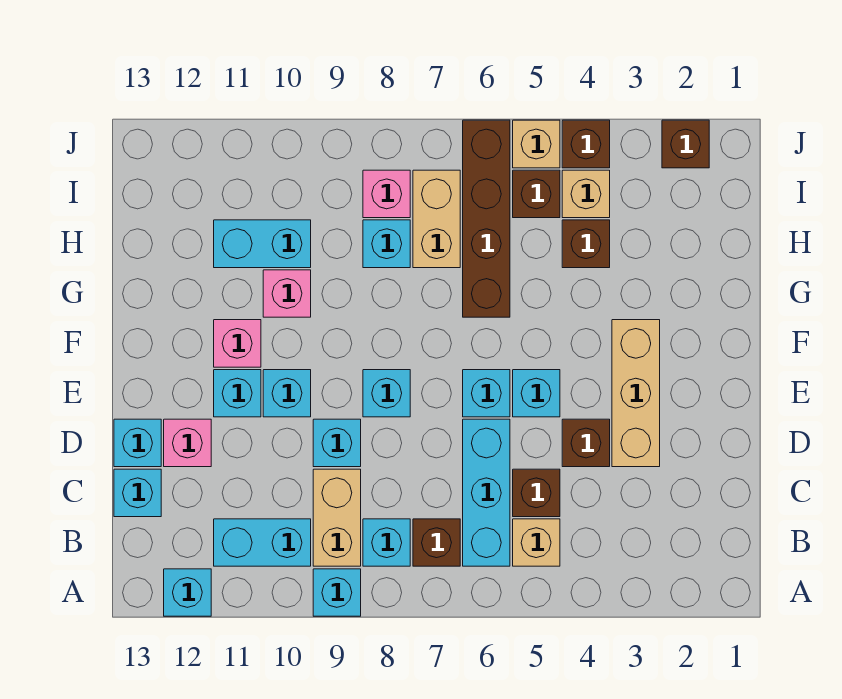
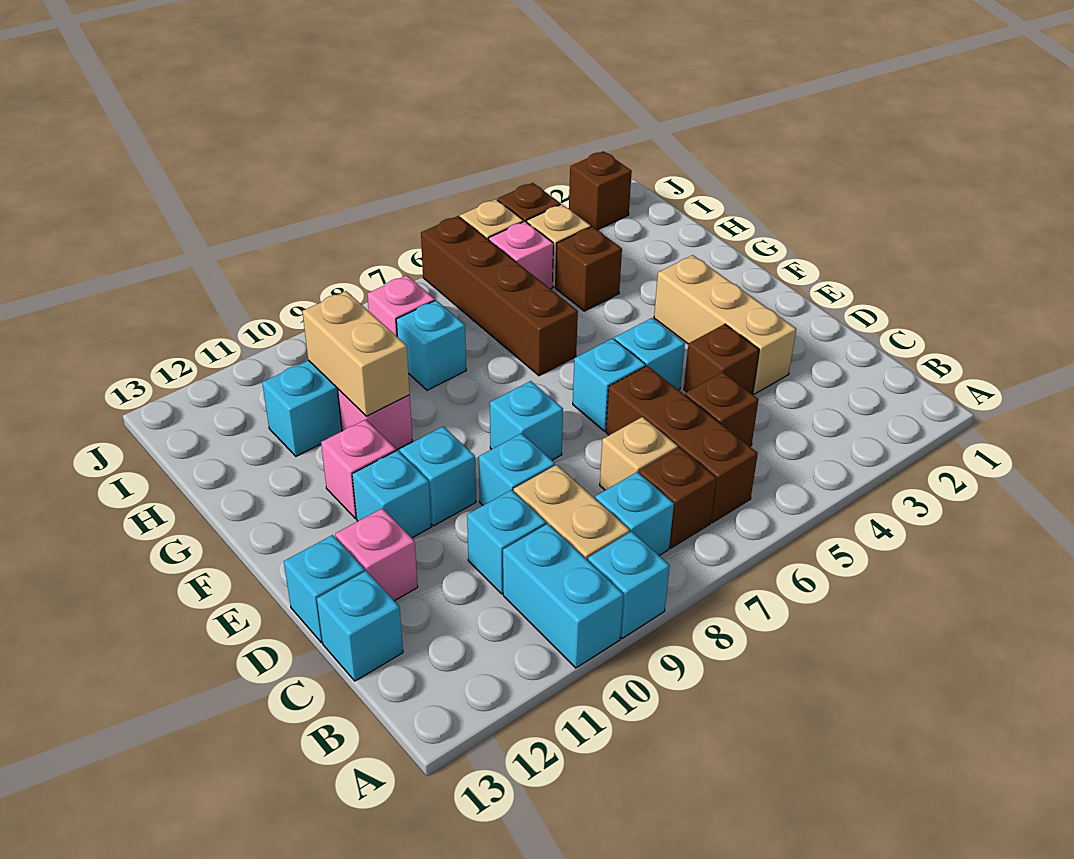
cyan brick A12 level 1 -> cyan brick C10 level 1
tan brick B5 level 1 -> tan brick C7 level 1
cyan brick B6:D6 level 1 -> brown brick B6:D6 level 1
cyan brick B10:B11 level 1 -> cyan brick A10:B10 level 1
tan brick H7:I7 level 1 -> tan brick G10:H10 level 2
brown brick I5 level 1 -> pink brick I5 level 1

